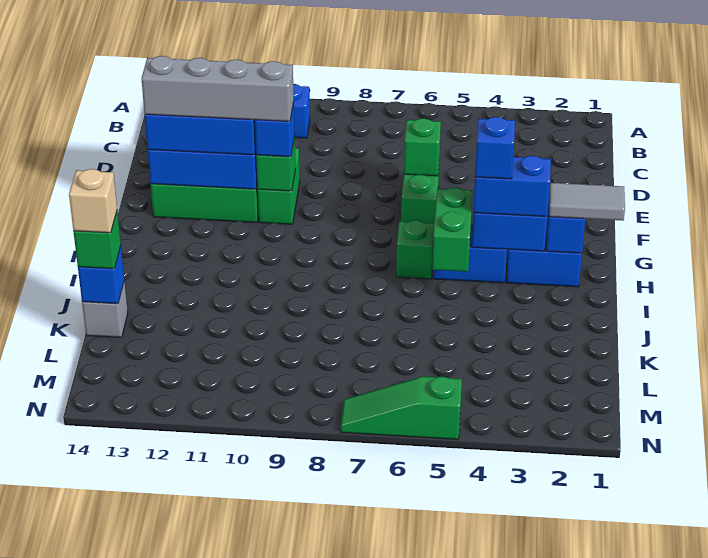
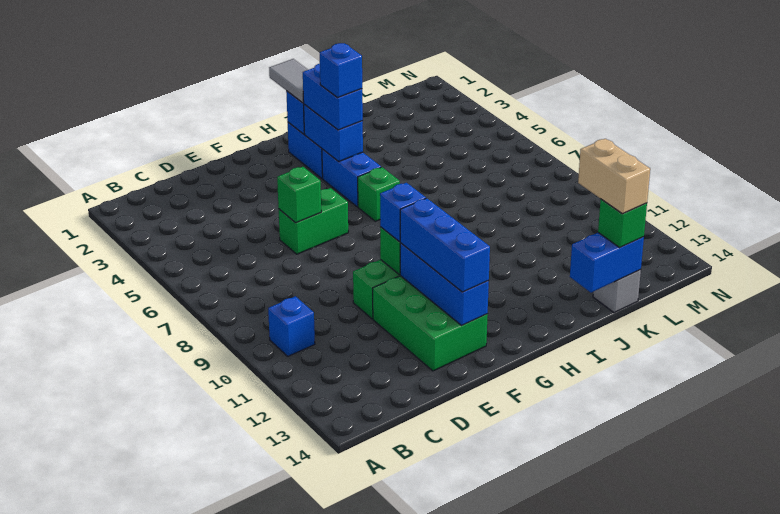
grey brick F10:F13 level 4 -> none
green brick H5:I5 level 2 -> none
blue brick K14 level 2 -> blue brick J14:K14 level 2
tan brick K14 level 4 -> tan brick K13:K14 level 4
green slope N5:N7 level 1 top 5 -> none

